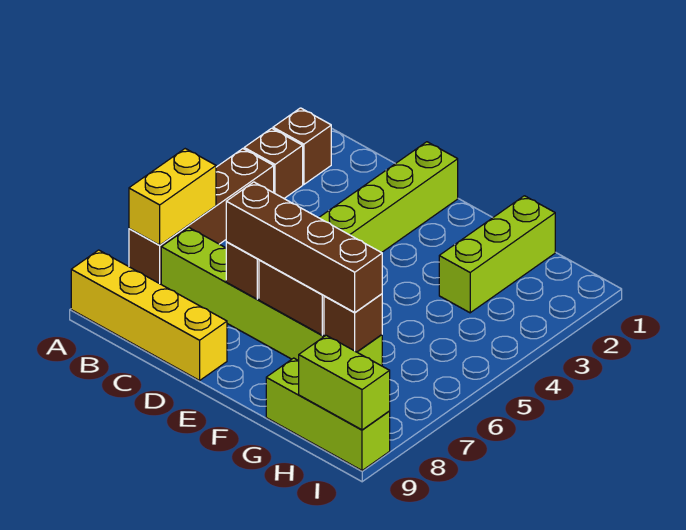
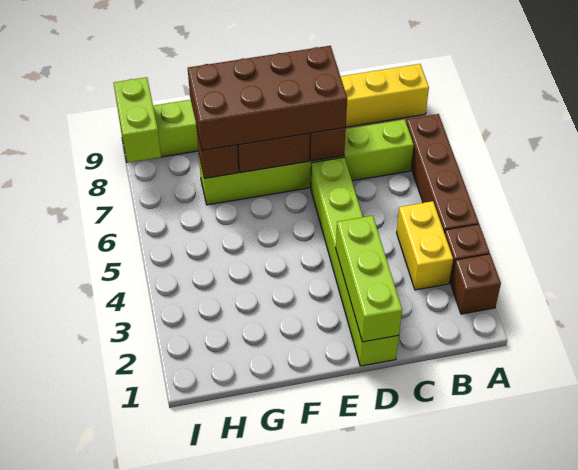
yellow brick A6:A7 level 2 -> yellow brick B3:B4 level 1
brown brick D7:G7 level 3 -> brown brick D7:G8 level 3
lime brick G1:G3 level 1 -> lime brick D1:D3 level 2
lime brick H9:I9 level 2 -> lime brick I8:I9 level 2

